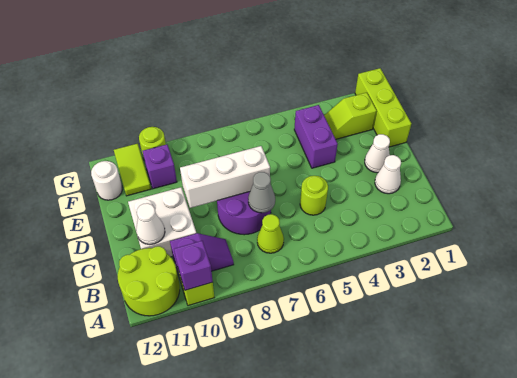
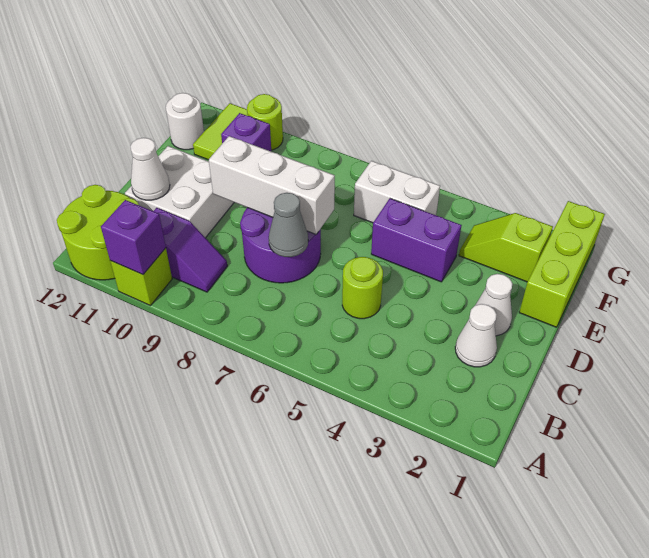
lime cone B7 level 1 -> none
purple brick E4:F4 level 1 -> purple brick E4:E5 level 1
none -> white brick F5:F6 level 1

